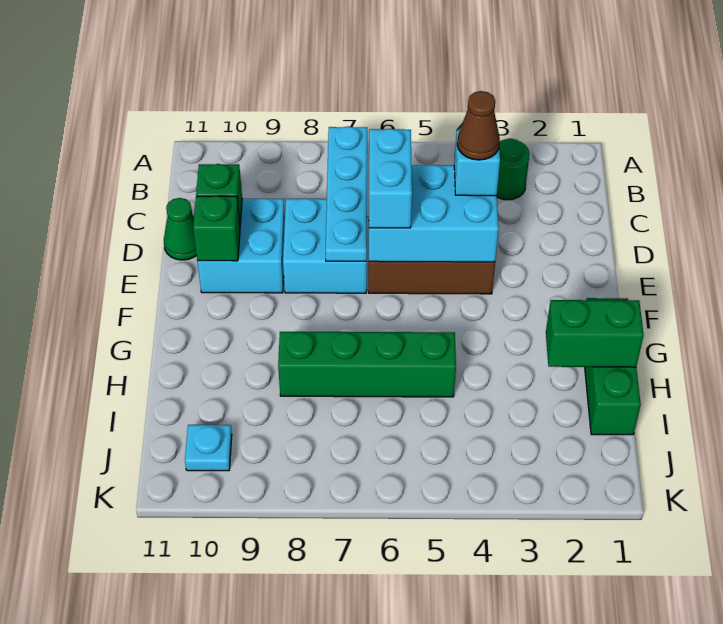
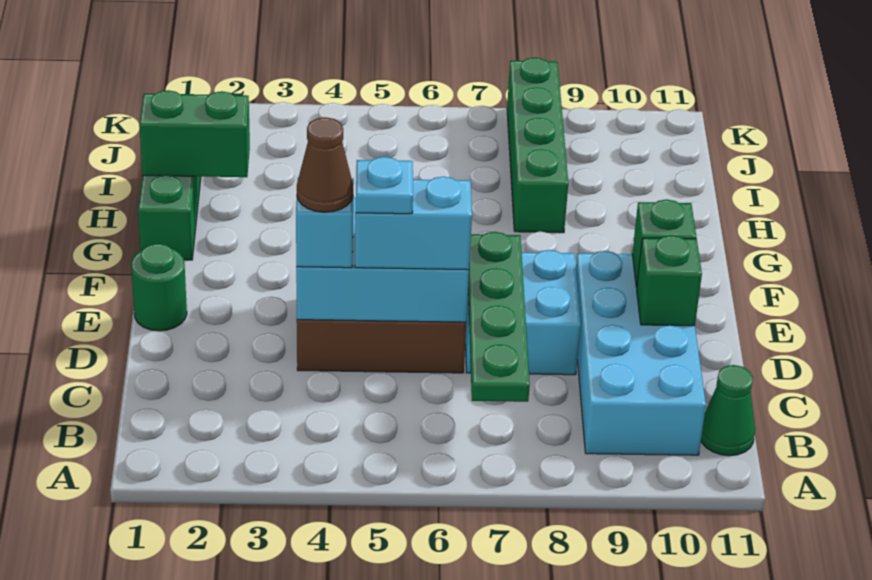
green round brick B3 level 1 -> green round brick E1 level 1
cyan plate B7:E7 level 2 -> green plate B7:E7 level 2
cyan brick D6:E6 level 3 -> cyan brick D5:D6 level 3
cyan brick D9:E10 level 1 -> cyan brick B9:E10 level 1
green cone D11 level 1 -> green cone B11 level 1
green brick H5:H8 level 1 -> green brick H8:K8 level 1
cyan plate J10 level 1 -> cyan plate D5 level 4

